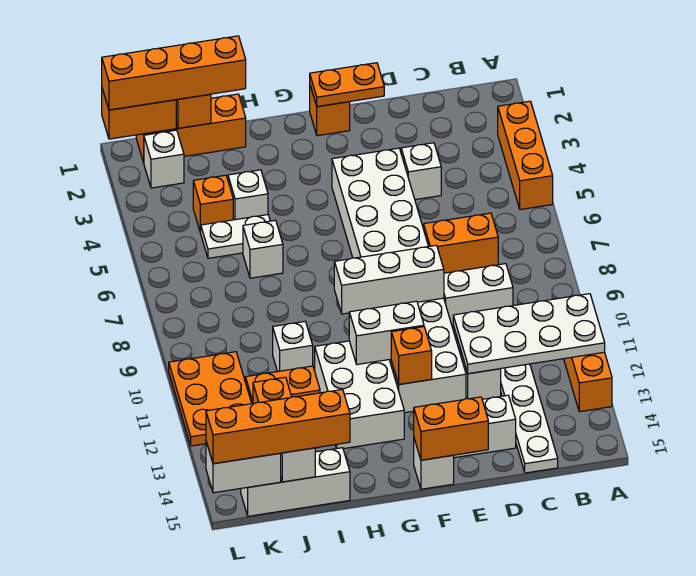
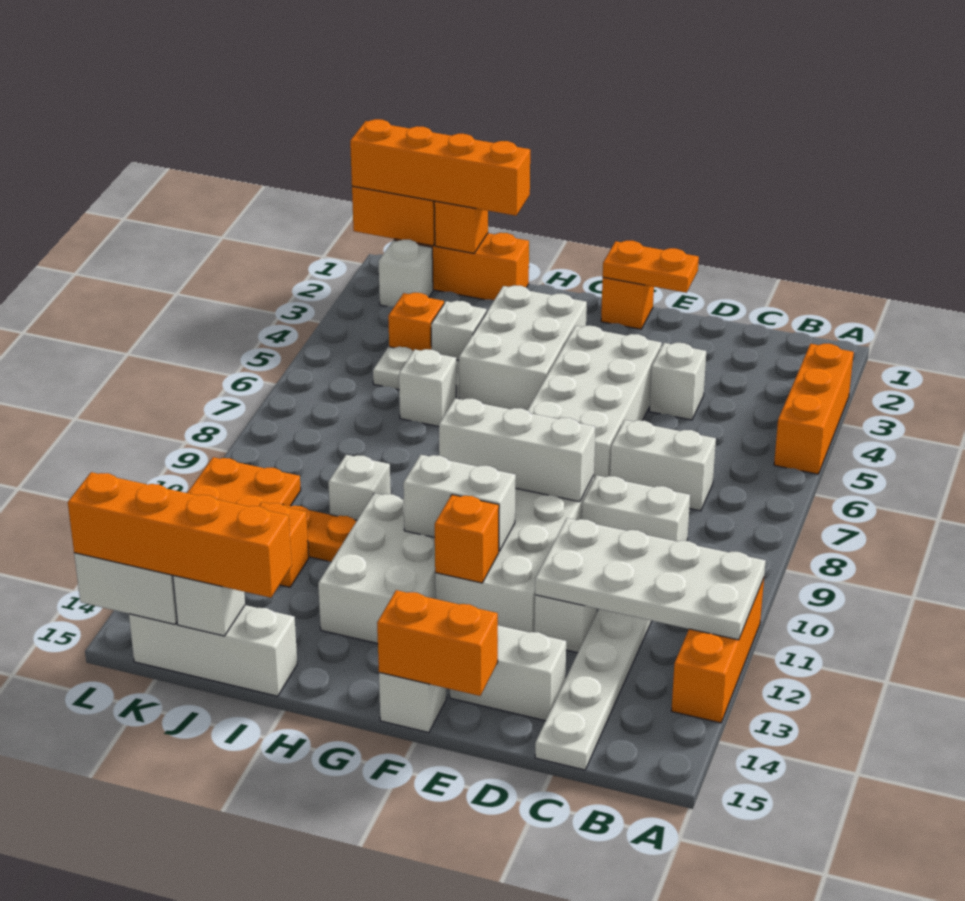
orange brick C7:D7 level 1 -> white brick C7:D7 level 1
none -> white brick G3:H5 level 1

